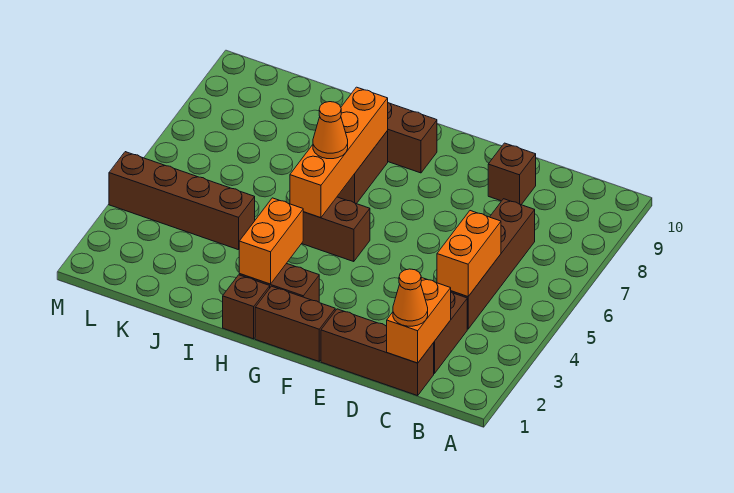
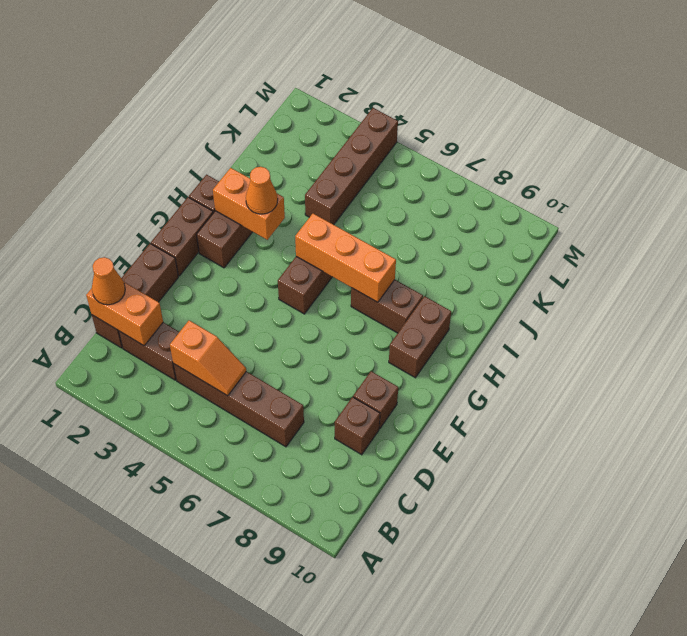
orange brick C4:C5 level 2 -> orange slope C4:C5 level 2 top 4
none -> brown brick E9 level 1
orange brick H5:H8 level 2 -> orange brick H5:H7 level 2
orange cone H6 level 3 -> orange cone H3 level 3

